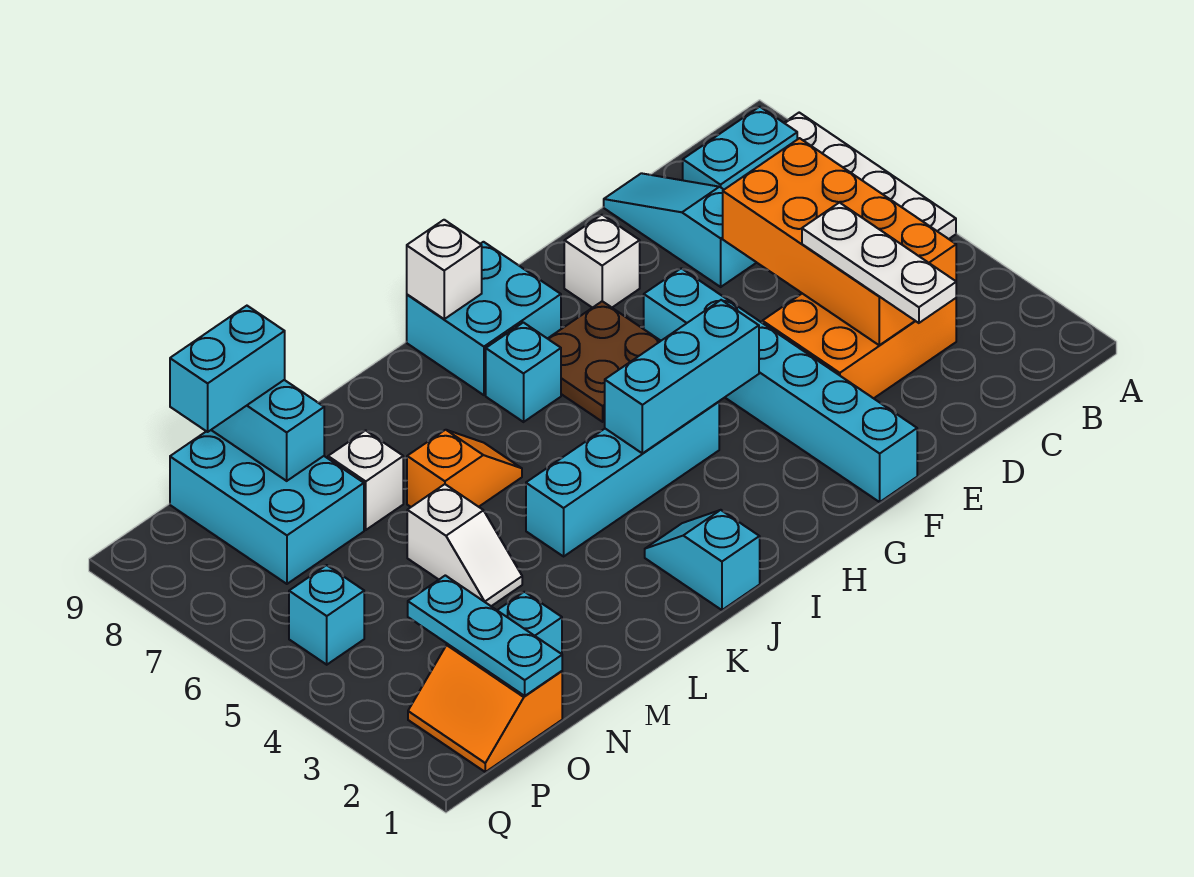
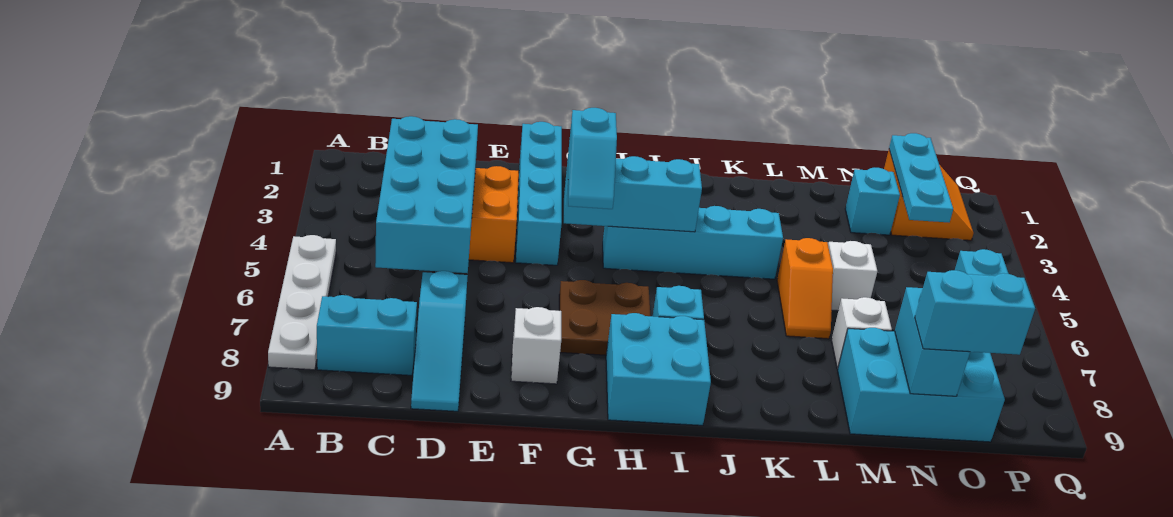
orange brick C3:D6 level 2 -> cyan brick C3:D6 level 2
white plate D2:D4 level 3 -> none
cyan brick F1:F6 level 1 -> cyan brick F1:F4 level 1
white brick I9 level 2 -> none
cyan slope J1:J2 level 1 top 1 -> cyan slope G4:G5 level 3 top 4
orange slope K6:L6 level 1 top L -> orange slope L5:L6 level 1 top 5
cyan brick N7:O9 level 1 -> cyan brick M8:O9 level 1

